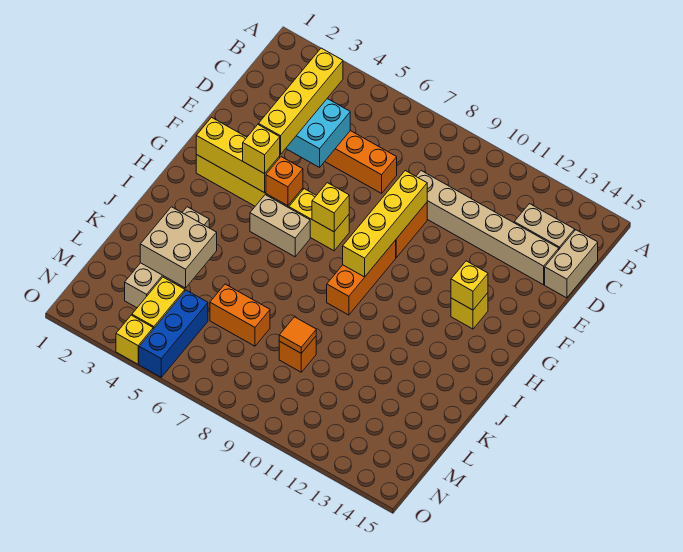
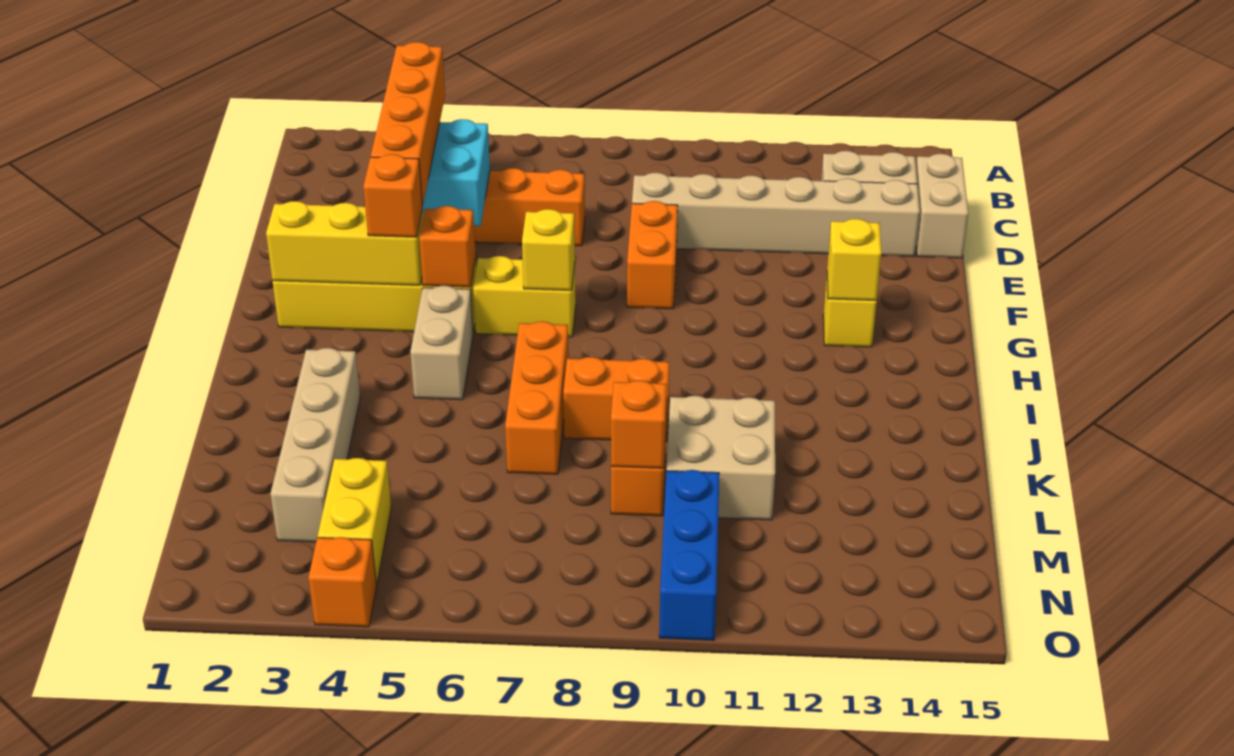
yellow brick C4:F4 level 3 -> orange brick C4:F4 level 3
yellow brick E9:H9 level 2 -> none
yellow brick G4 level 3 -> orange brick G4 level 3
orange brick G9:I9 level 1 -> orange brick I7:K7 level 1
tan brick H5:H6 level 1 -> tan brick H5:I5 level 1
tan brick K3:L4 level 2 -> tan brick K10:L11 level 1
orange brick L6:L7 level 1 -> orange brick J8:J9 level 1
orange tile L9 level 2 -> orange brick L9 level 2
blue brick M5:O5 level 1 -> blue brick M10:O10 level 1
yellow brick O4 level 1 -> orange brick O4 level 1

